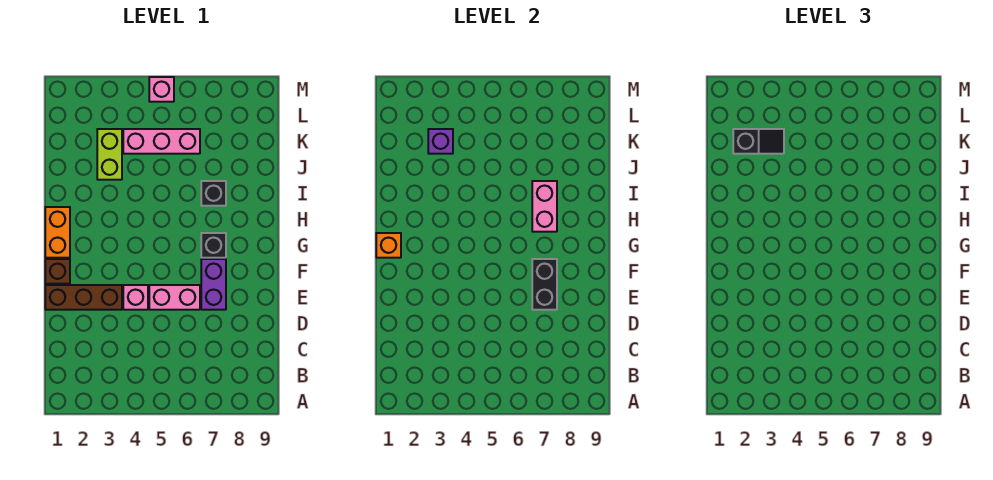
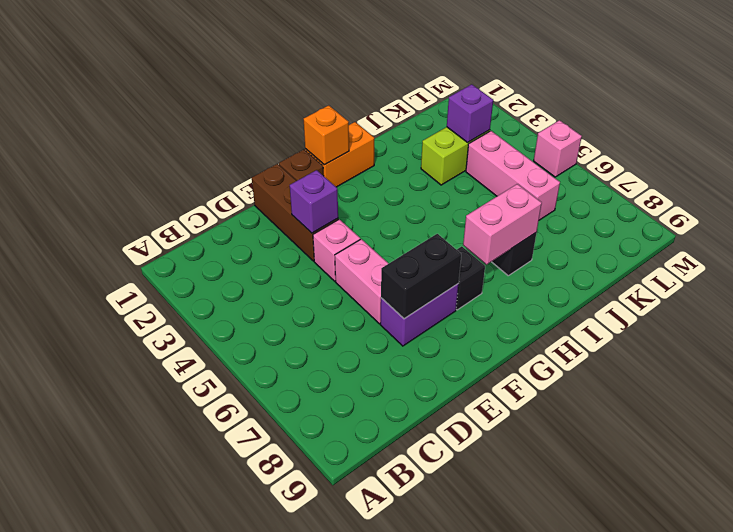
none -> purple brick E3 level 2
black slope K2:K3 level 3 top 2 -> none

